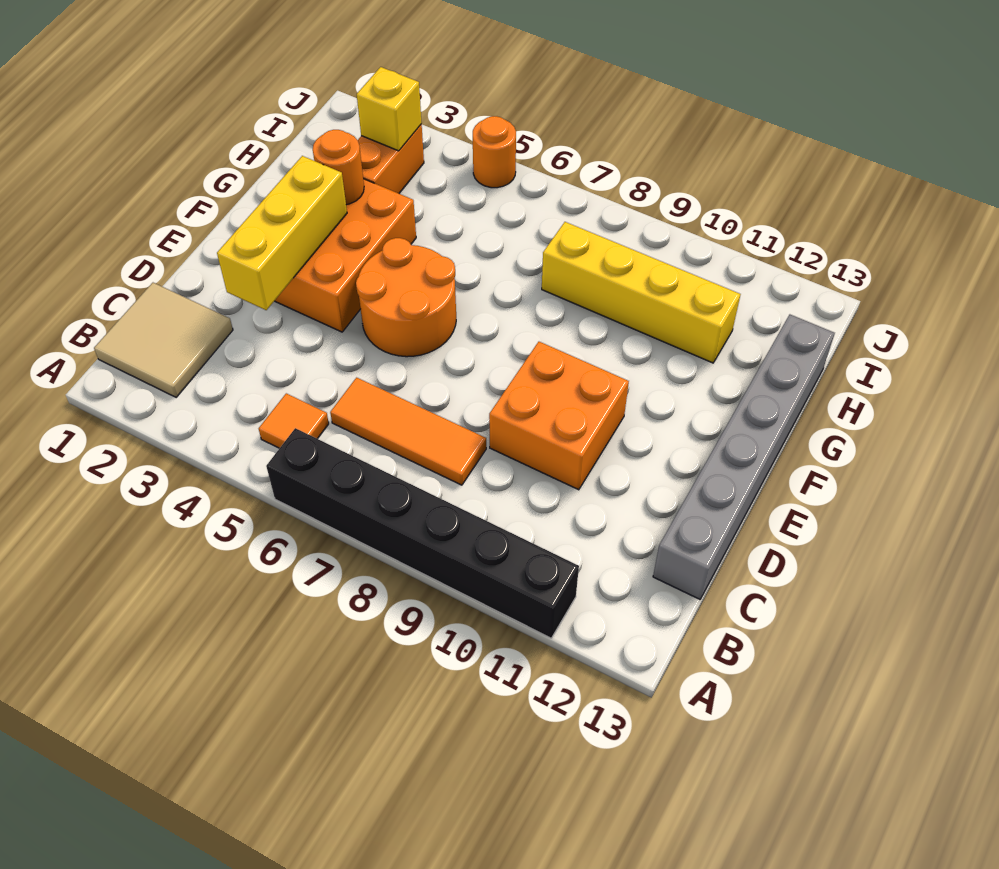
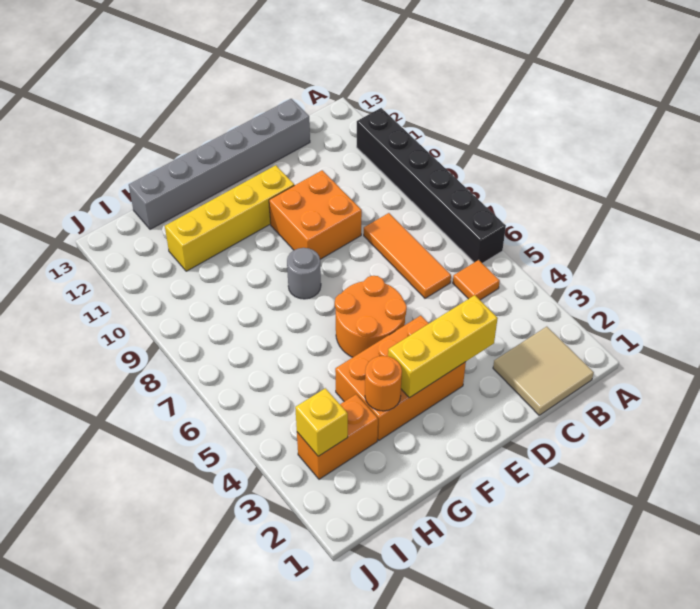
none -> grey round brick F8 level 1
yellow brick H8:H11 level 1 -> yellow brick E11:H11 level 1
orange round brick J5 level 1 -> none

